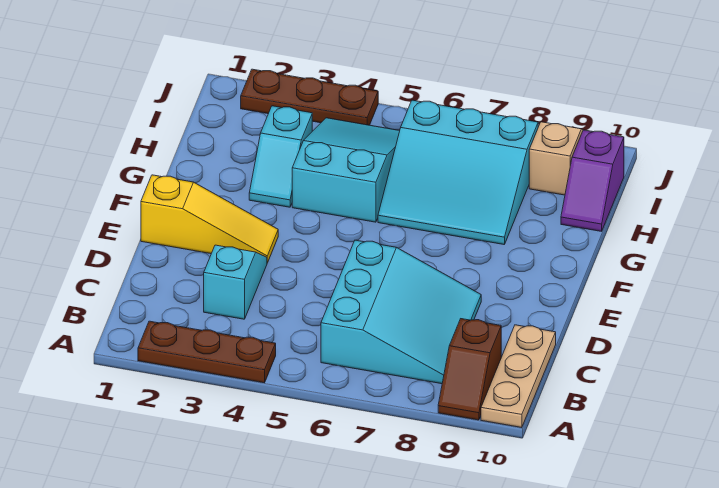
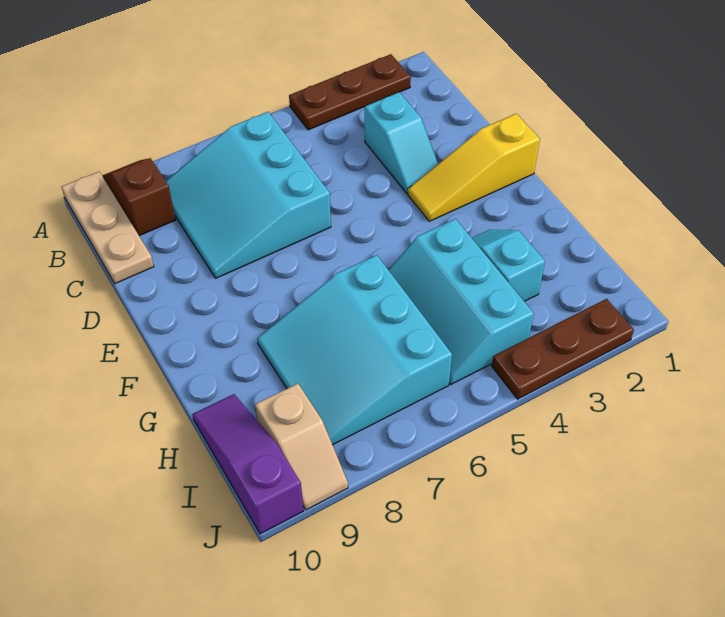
cyan slope G4:I5 level 1 top G -> cyan slope G4:I5 level 1 top 4
cyan slope G6:I8 level 1 top I -> cyan slope G6:I8 level 1 top 6
purple slope H10:I10 level 1 top I -> purple slope H10:J10 level 1 top J

